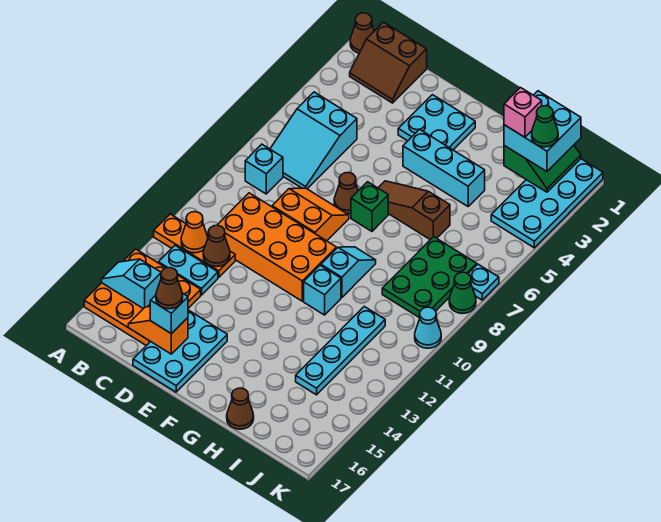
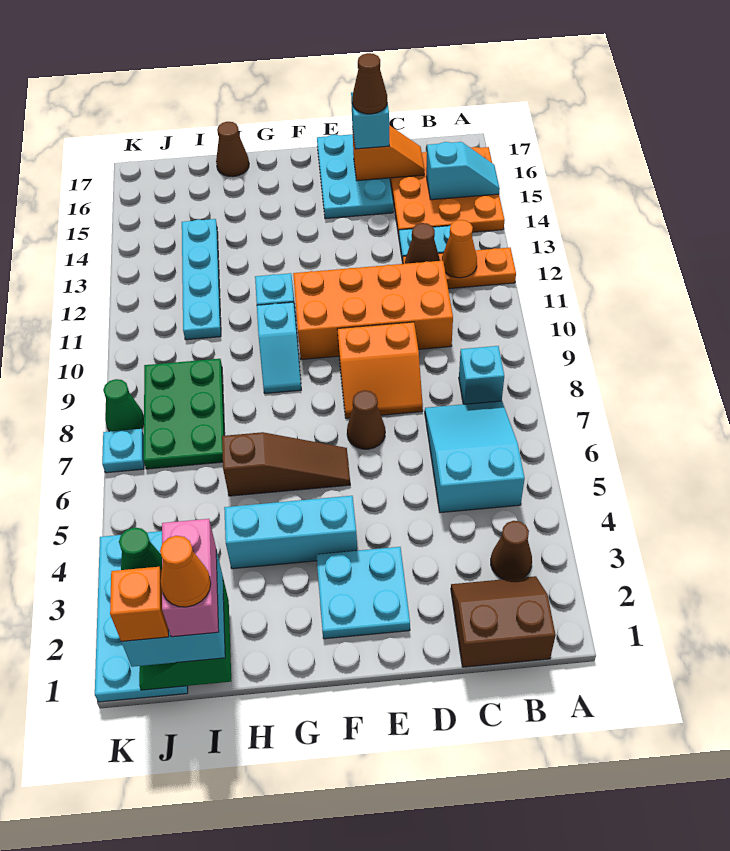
brown cone A1 level 1 -> brown cone B3 level 1
green brick F7 level 1 -> none
none -> orange cone I1 level 5
pink brick I2 level 4 -> pink brick I1:I2 level 4
none -> orange brick J1 level 4
cyan cone K10 level 1 -> none

